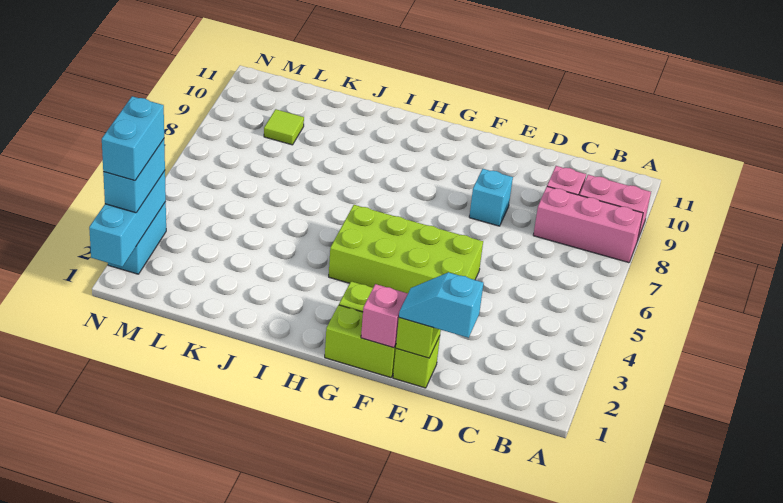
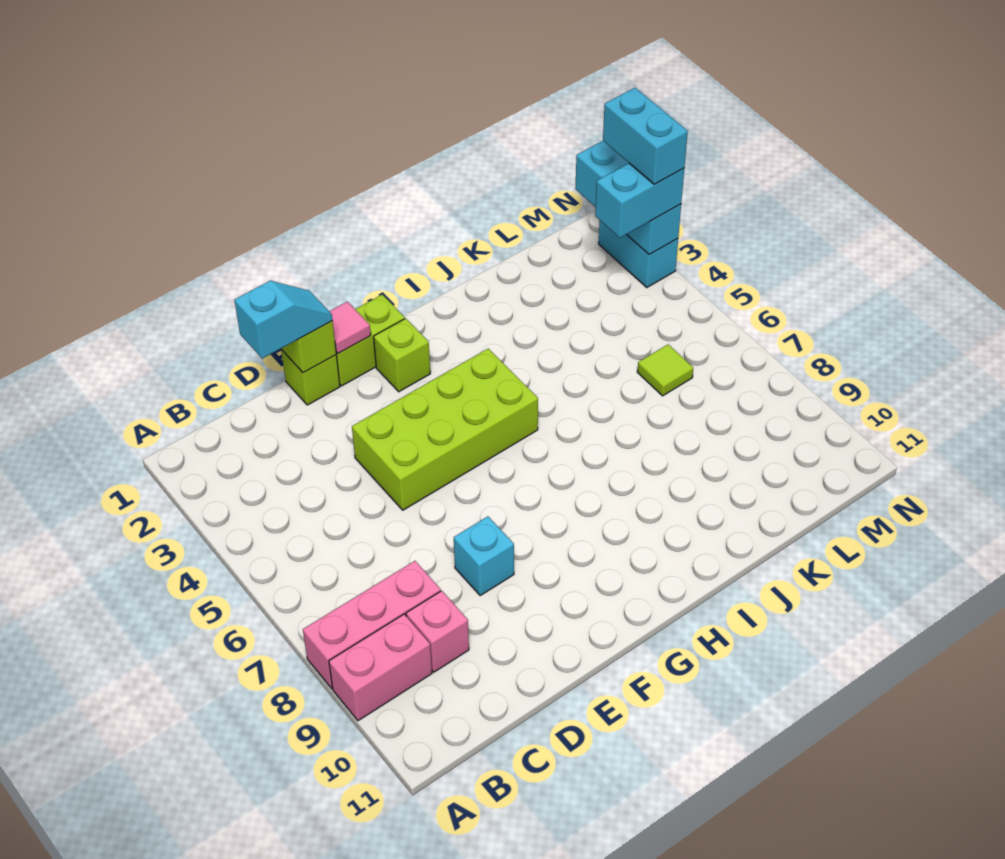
pink brick F1 level 2 -> pink tile F1 level 2
lime tile L9 level 1 -> lime tile L6 level 1
cyan brick N2:N3 level 3 -> cyan brick M3:N3 level 3

